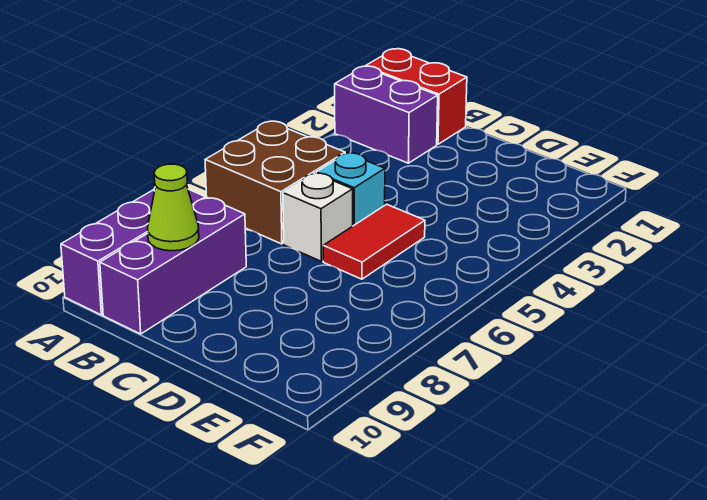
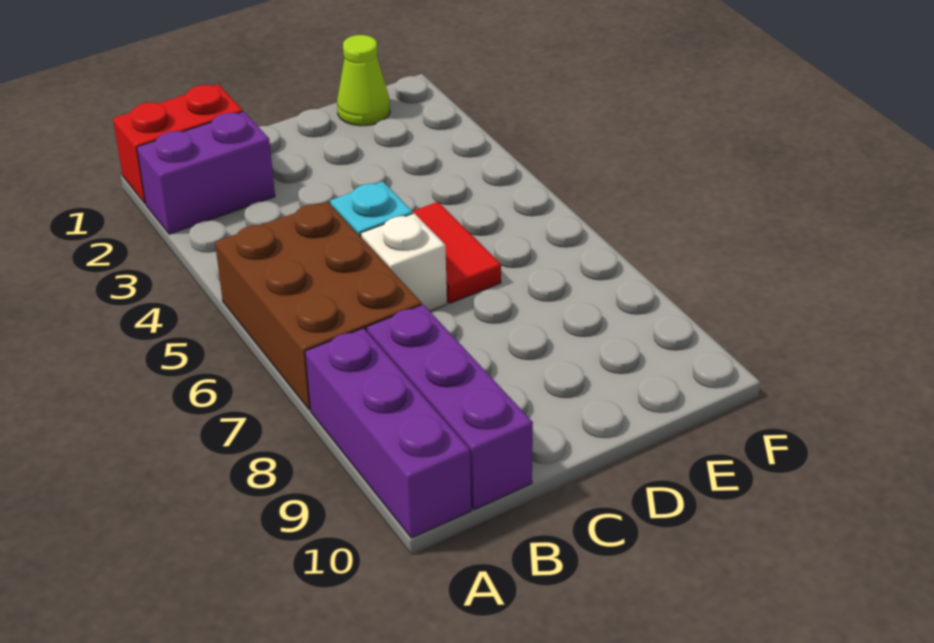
brown brick A5:B6 level 1 -> brown brick A5:B7 level 1
lime cone B9 level 2 -> lime cone E1 level 1

